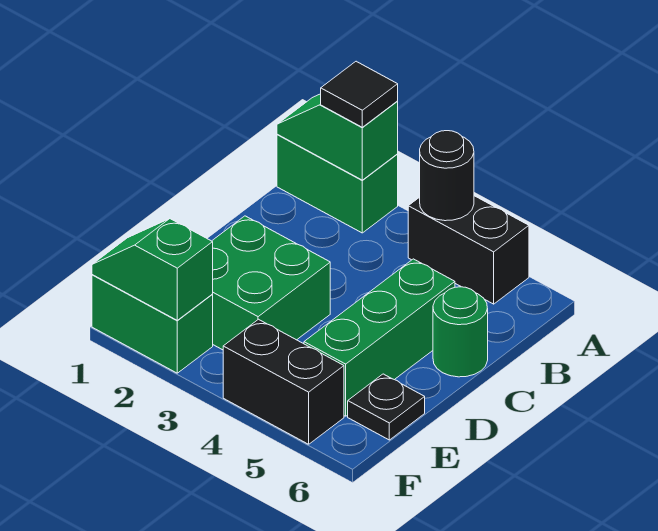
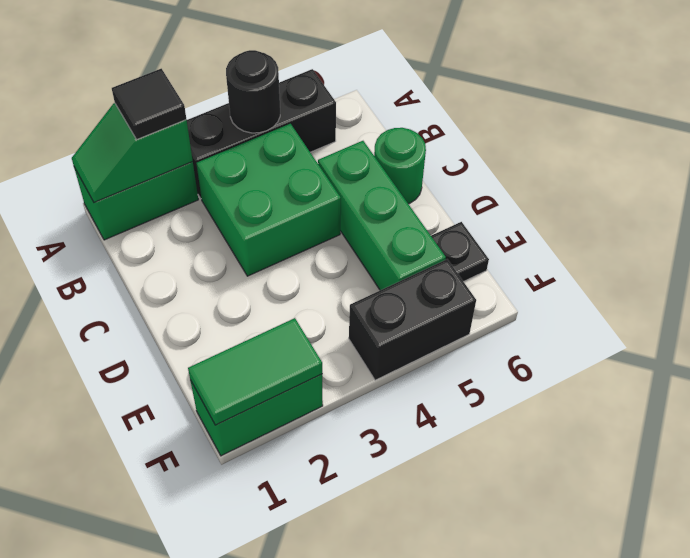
black brick A4:A5 level 1 -> black brick A3:A5 level 1
green brick D2:E3 level 1 -> green brick B3:C4 level 1
green slope F1:F2 level 2 top 2 -> green tile F1:F2 level 2

